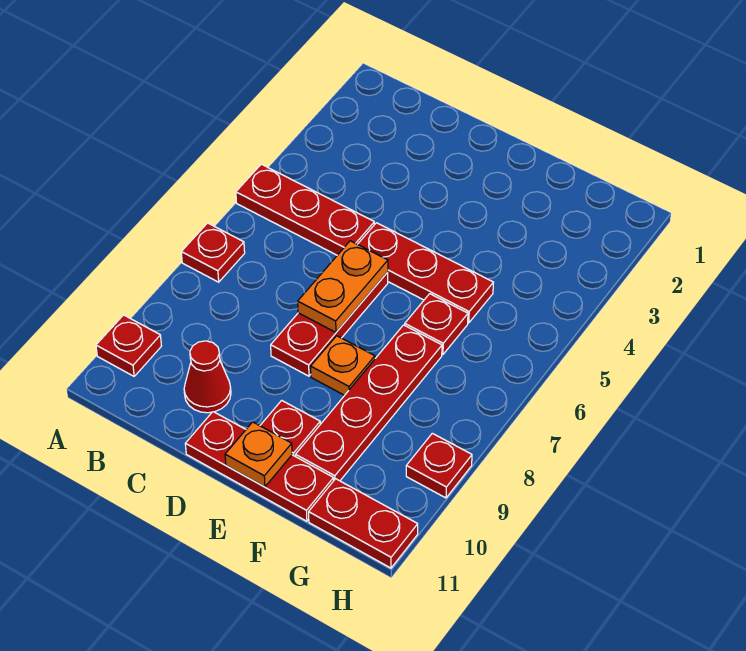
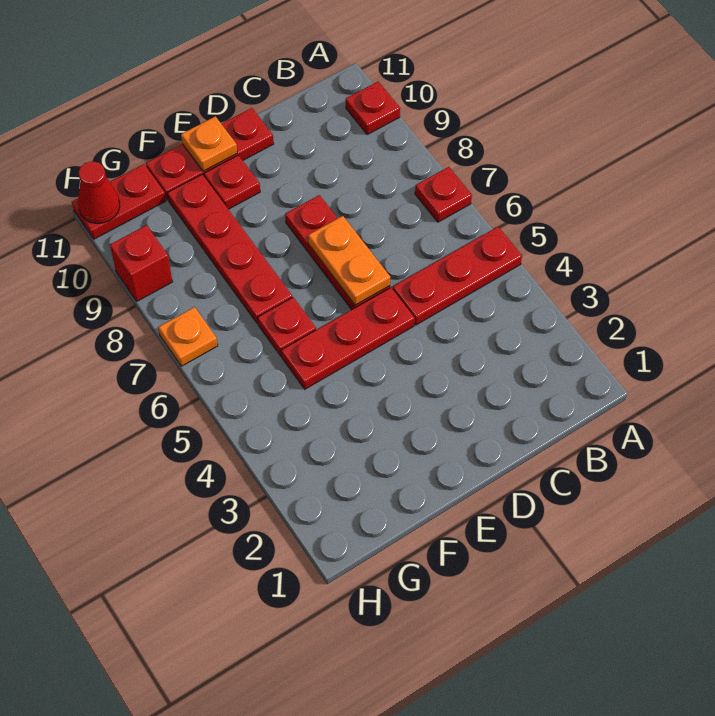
red cone C10 level 1 -> red cone H11 level 2
orange plate E8 level 1 -> orange plate H7 level 1
red plate H9 level 1 -> red brick H9 level 1

